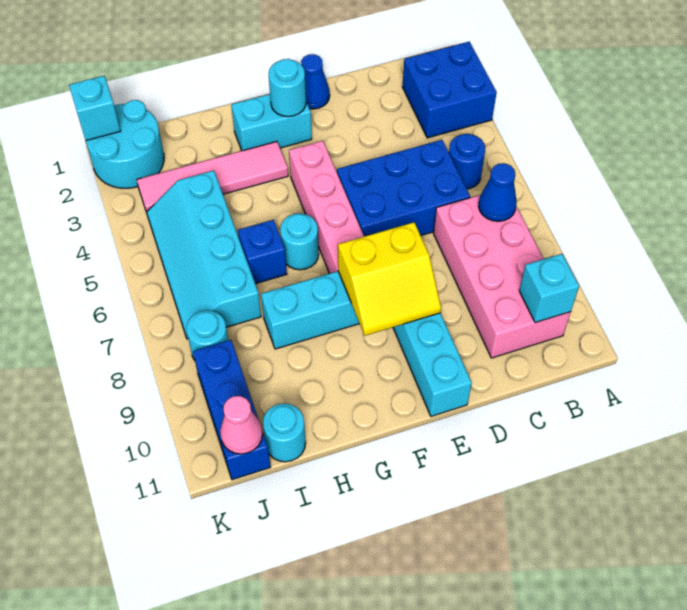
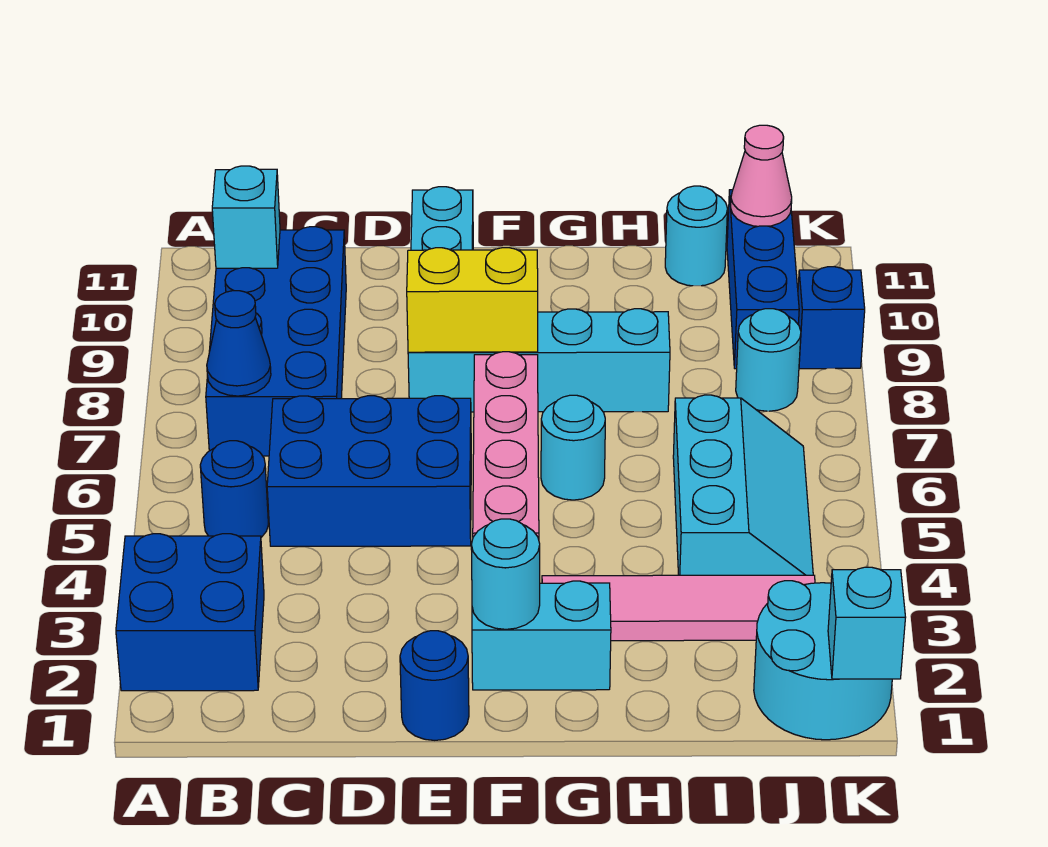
pink brick B7:C10 level 1 -> blue brick B7:C10 level 1
blue cone E1 level 1 -> blue round brick E1 level 1
blue brick H6 level 1 -> blue brick K9 level 1
cyan slope I4:J7 level 1 top I -> cyan slope I4:J6 level 1 top I

